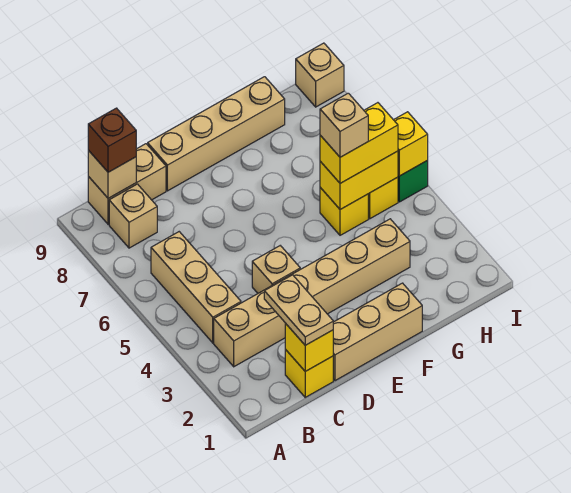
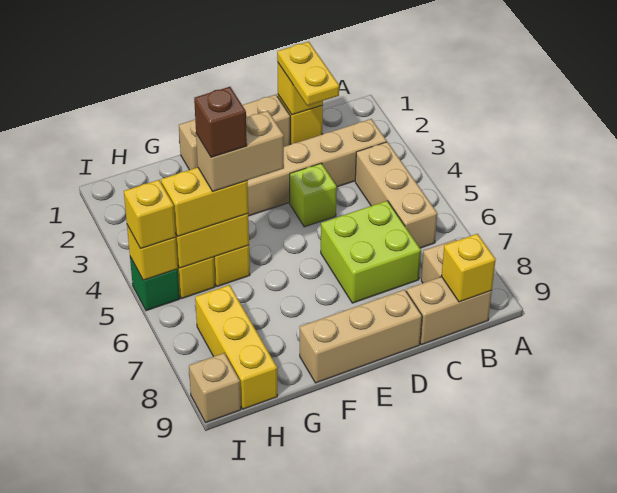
tan brick B9 level 2 -> yellow brick B9 level 2
brown brick B9 level 3 -> brown brick G5 level 5
tan plate C1:C2 level 3 -> yellow plate C1:C2 level 3
none -> lime brick C6:D7 level 1
tan brick D4 level 1 -> lime brick D4 level 1
tan brick D9:G9 level 1 -> tan brick D9:F9 level 1
tan brick G5 level 4 -> tan brick F5:G5 level 4
none -> yellow brick H7:H9 level 1
none -> yellow brick I5 level 3

